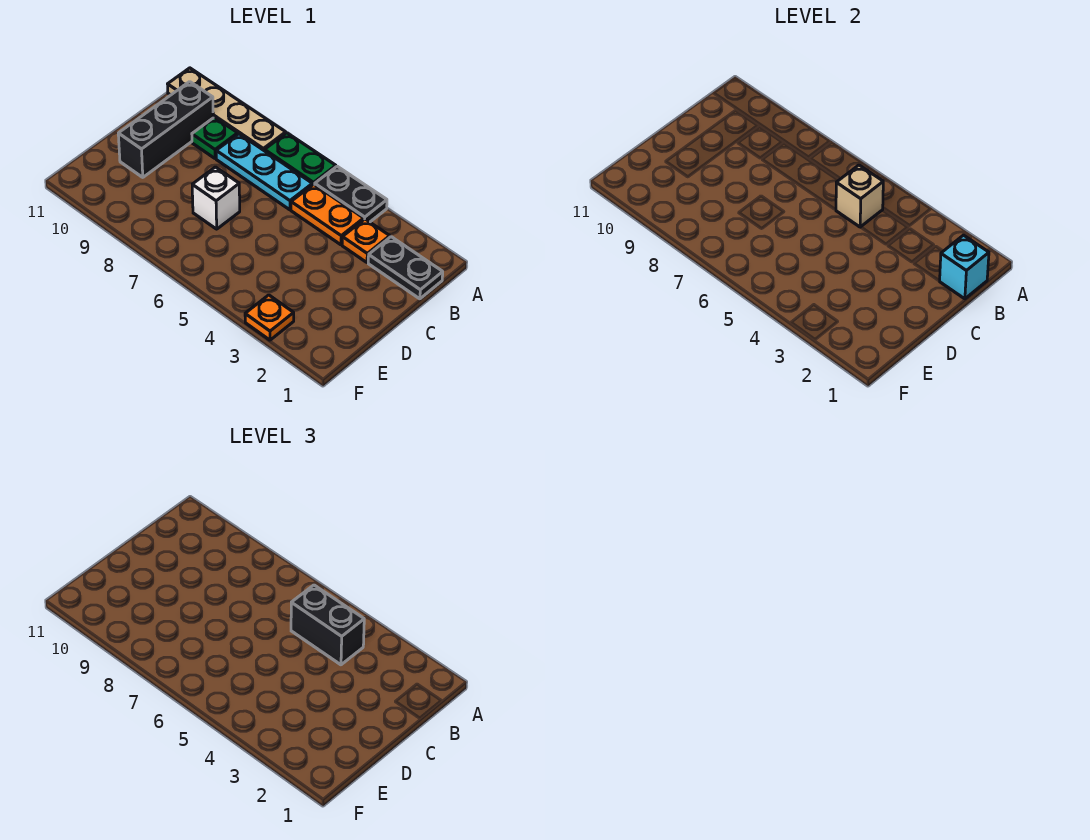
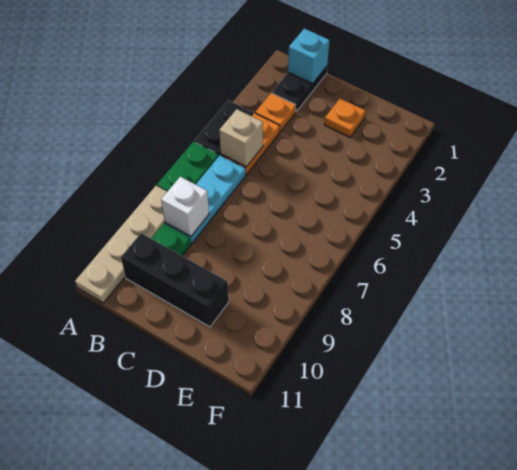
black brick B4:B5 level 3 -> none
white brick D7 level 1 -> white brick B8 level 2
orange plate F3 level 1 -> orange plate D2 level 1

